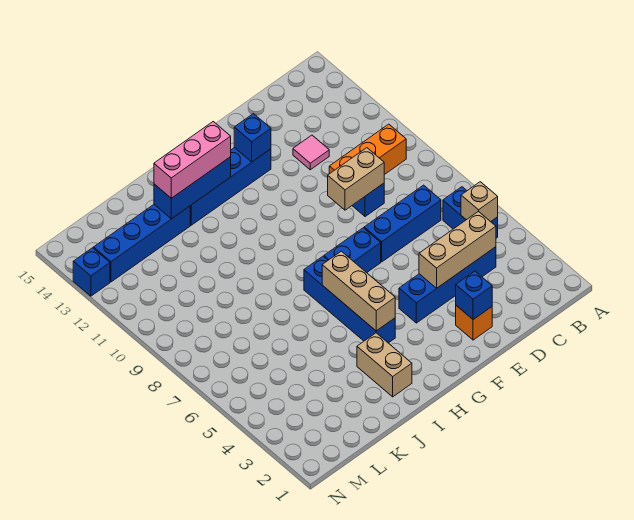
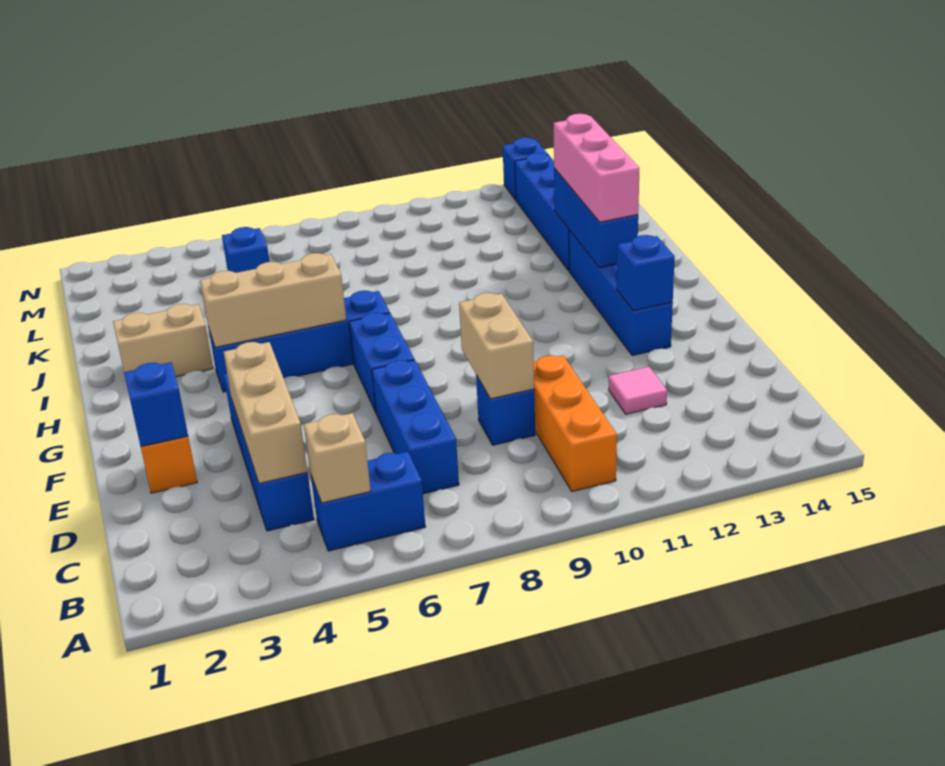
none -> blue brick L5 level 1

